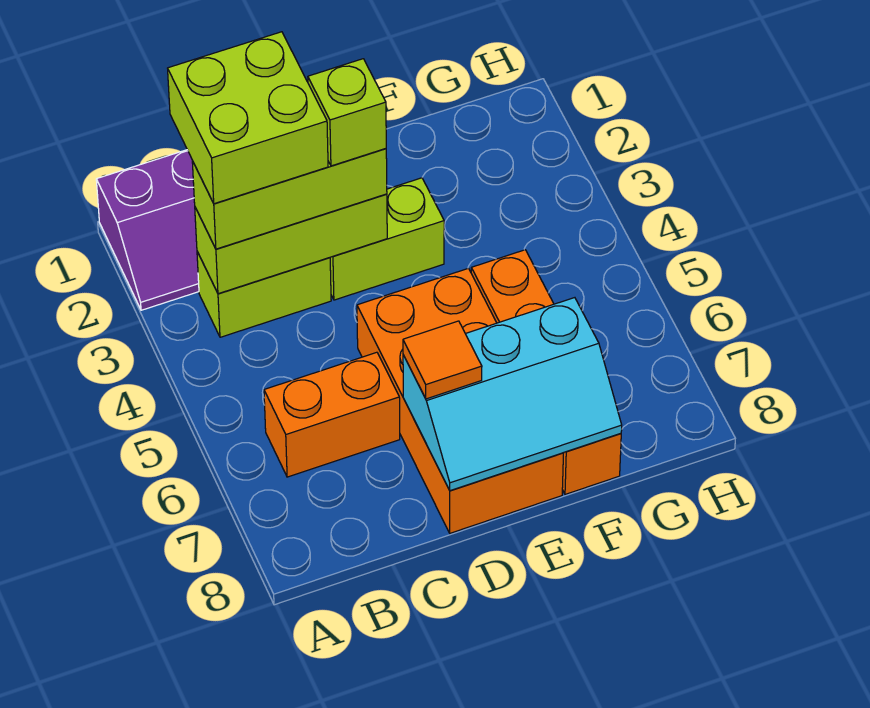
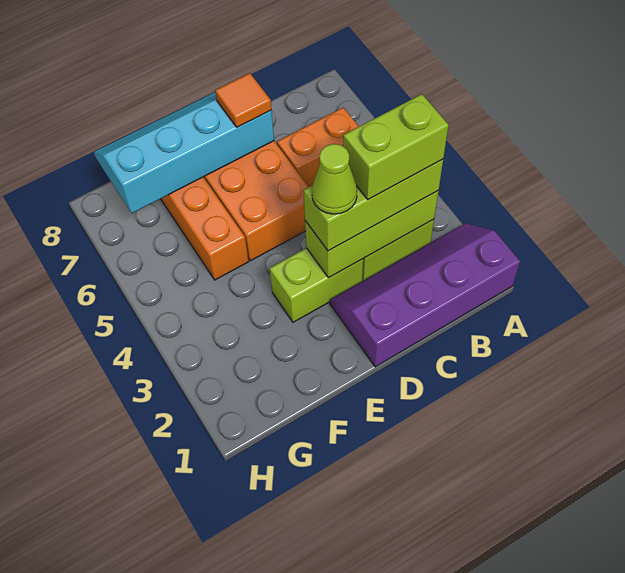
lime brick B2:C3 level 4 -> lime brick B3:C3 level 4
lime brick D3 level 4 -> lime cone D3 level 4
cyan slope D7:F8 level 2 top 7 -> cyan slope D7:G8 level 2 top 7

